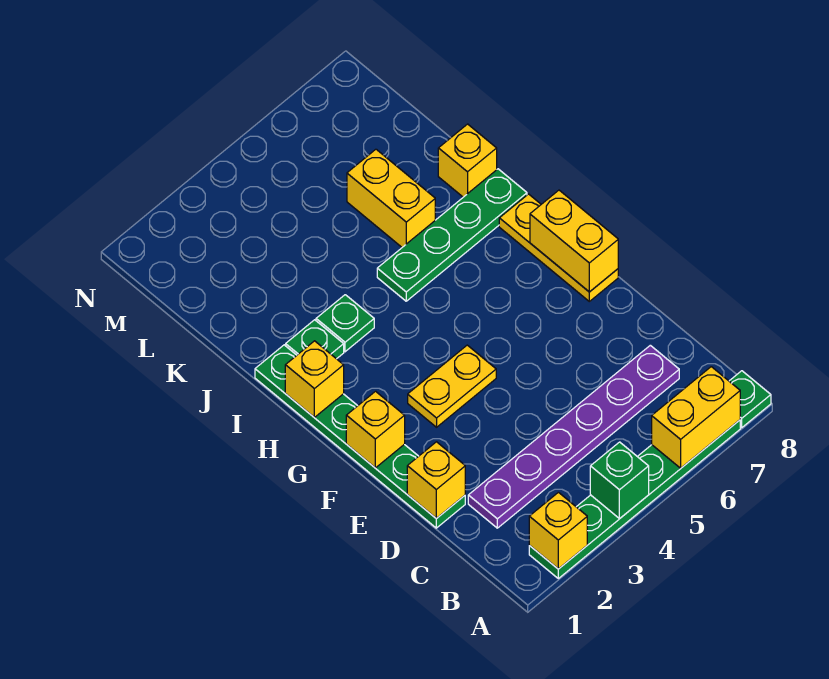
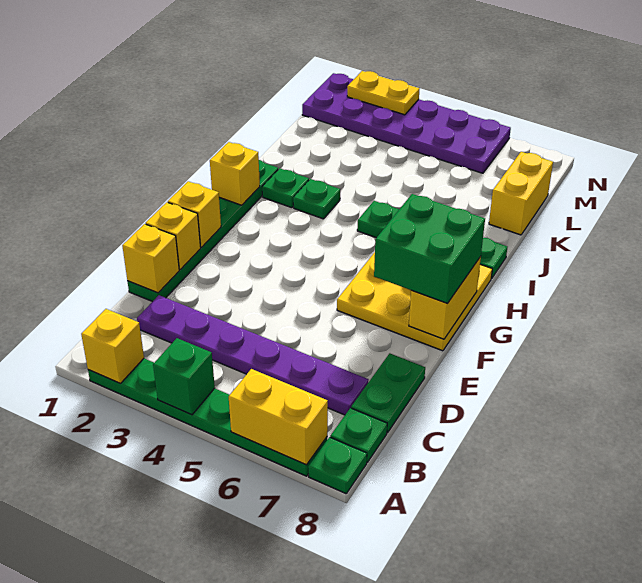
none -> green plate B8 level 1
none -> green plate C8:D8 level 1
yellow plate F3:F4 level 1 -> yellow plate N2:N3 level 2
none -> green brick F7:G8 level 3
yellow plate F8:H8 level 1 -> yellow plate F6:H8 level 1
yellow brick J6:K6 level 1 -> yellow brick K8:L8 level 1
yellow brick J8 level 1 -> yellow brick E1 level 2
none -> purple plate M1:N6 level 1

